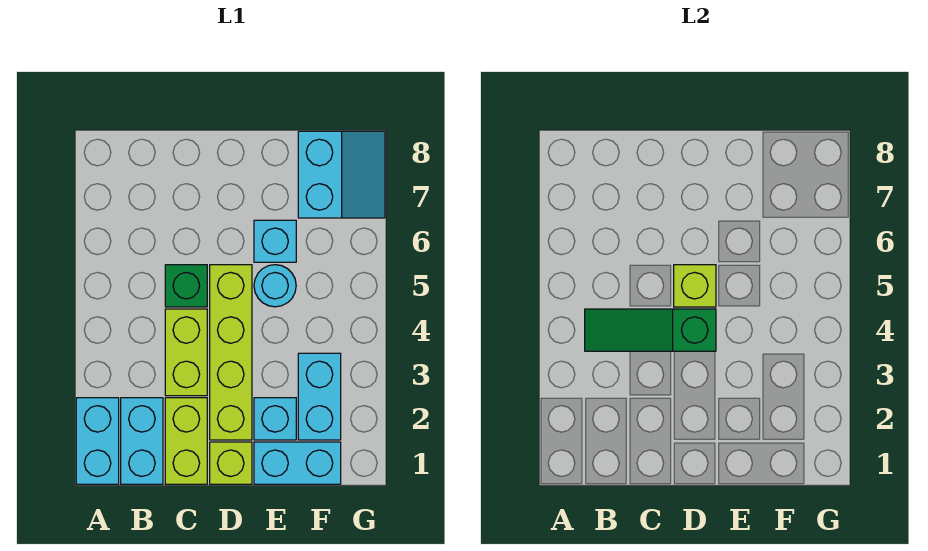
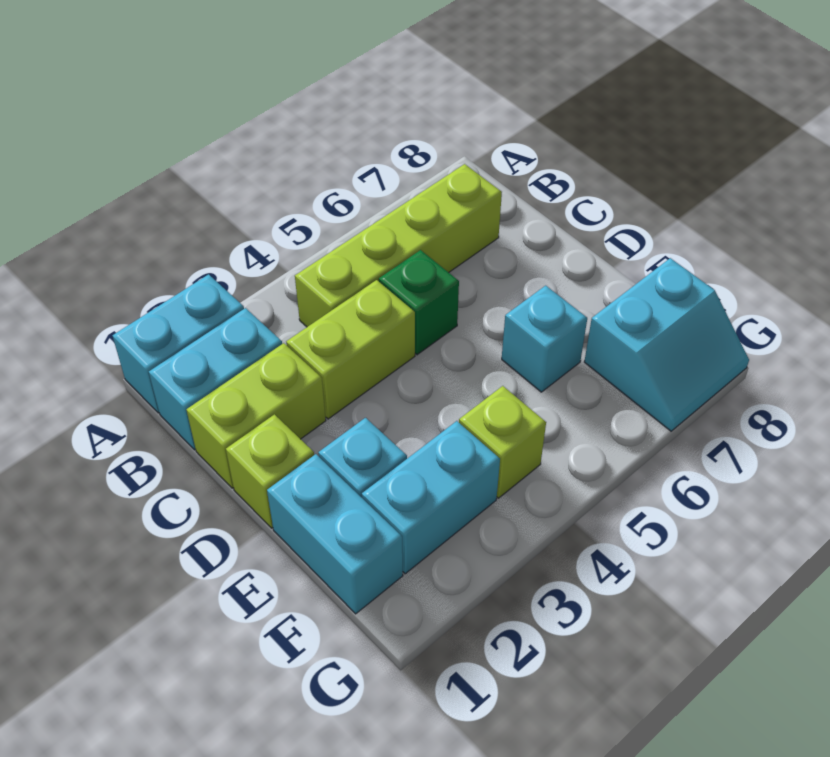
green slope B4:D4 level 2 top D -> none
lime brick D2:D5 level 1 -> lime brick B4:B7 level 1
lime brick D5 level 2 -> lime brick F4 level 1
cyan round brick E5 level 1 -> none

